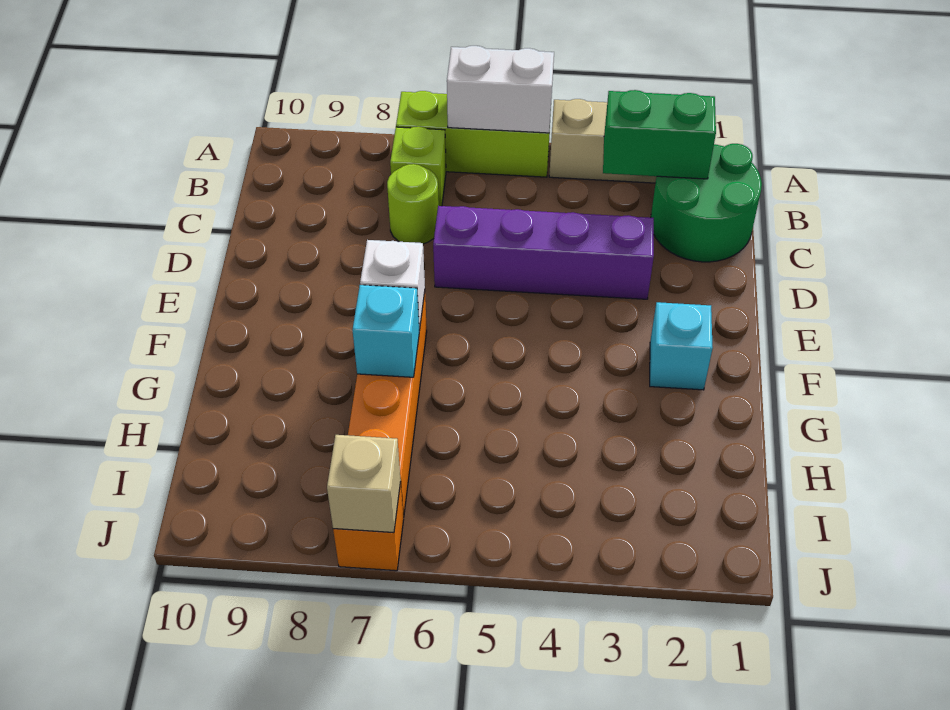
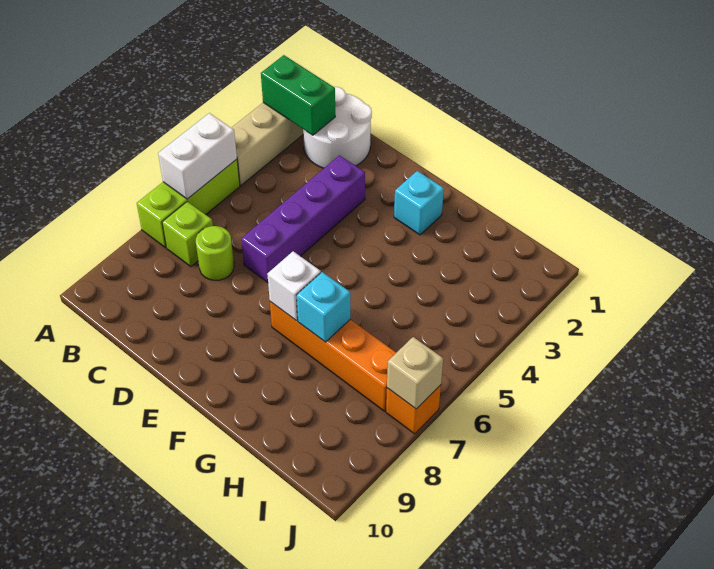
green round brick B1:C2 level 1 -> white round brick B1:C2 level 1
green brick B2:B3 level 2 -> green brick A2:B2 level 2

